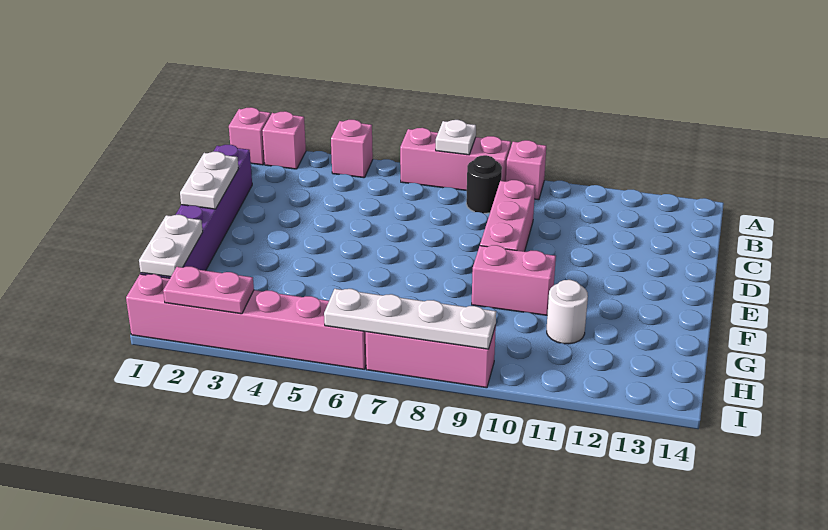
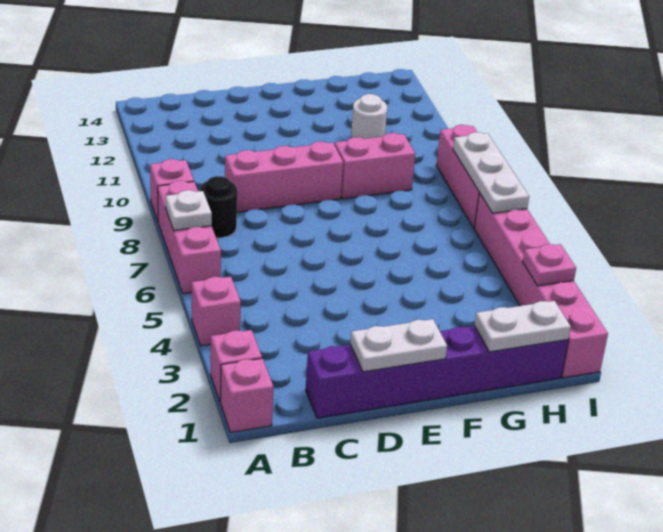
pink brick F9:F10 level 1 -> pink brick F9:G9 level 1
pink plate I2:I3 level 2 -> pink plate I3 level 2
white plate I6:I9 level 2 -> white plate I6:I8 level 2

